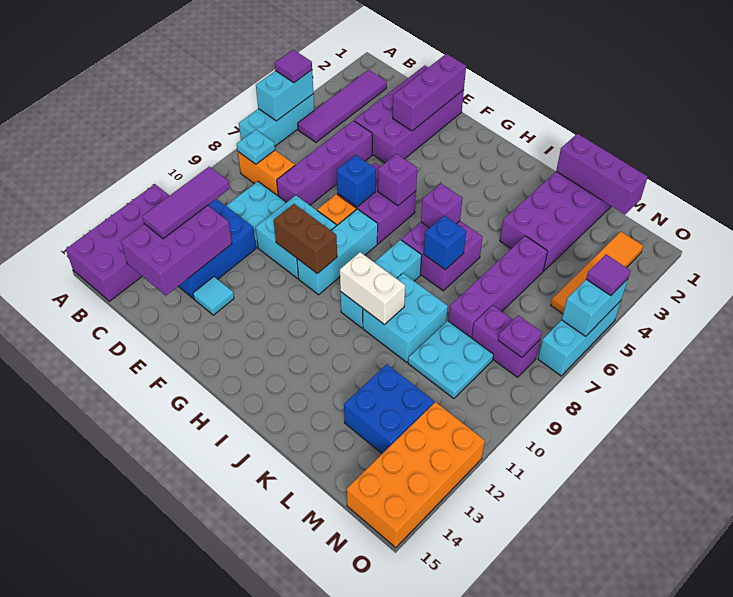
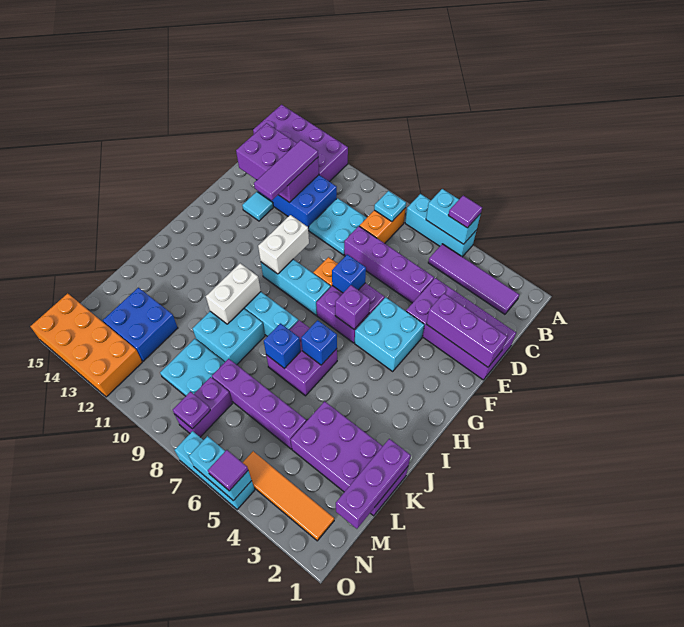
purple tile C11:C13 level 3 -> purple tile C12:E12 level 3
cyan brick E9:F10 level 1 -> cyan brick F4:G5 level 1
brown brick F10:G10 level 2 -> white brick F10:G10 level 2
purple brick I6 level 2 -> blue brick I6 level 2

